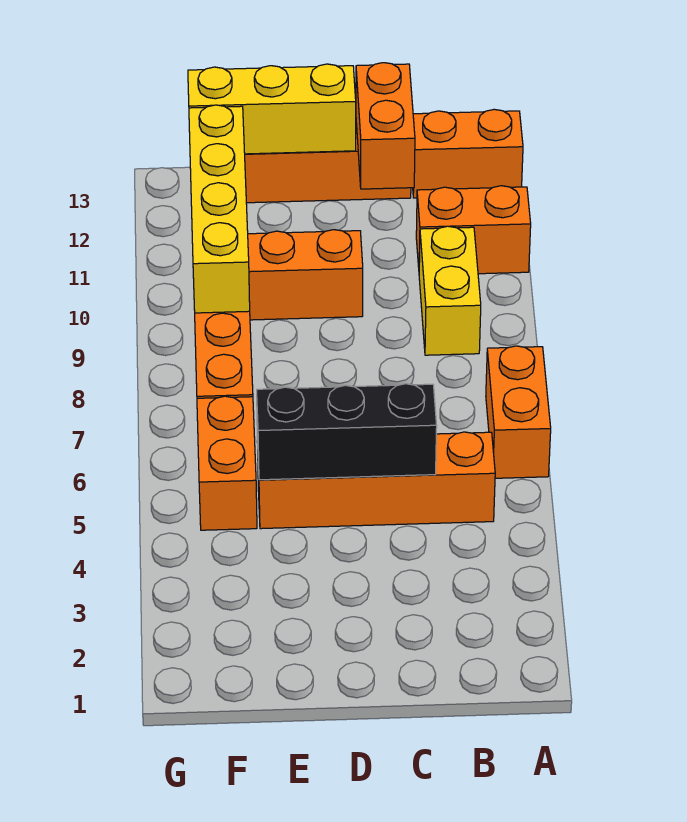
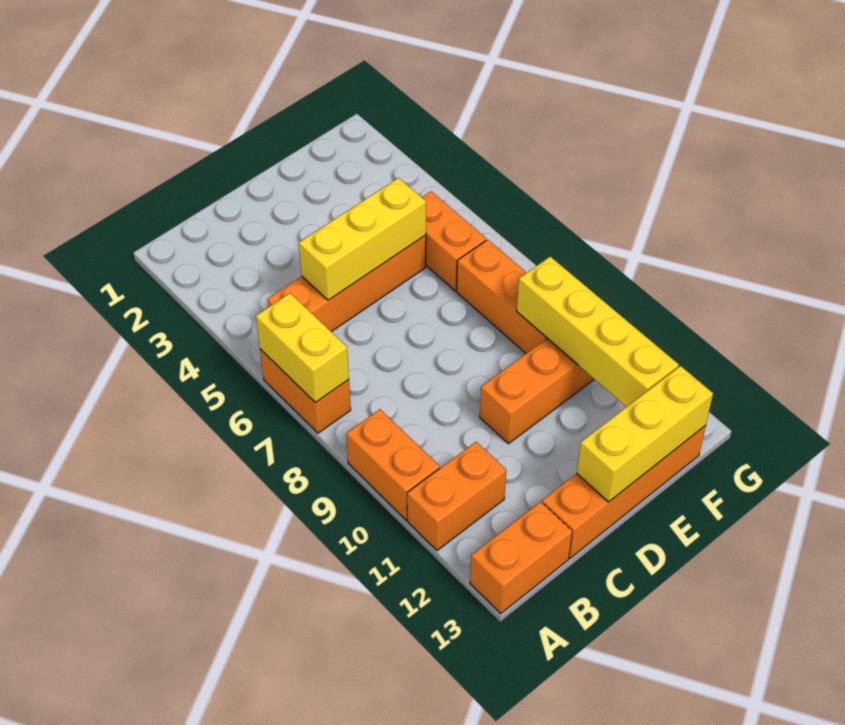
yellow brick B9:B10 level 1 -> yellow brick A6:A7 level 2
black brick C5:E5 level 2 -> yellow brick C5:E5 level 2
orange brick C12:C13 level 2 -> orange brick A9:A10 level 1

